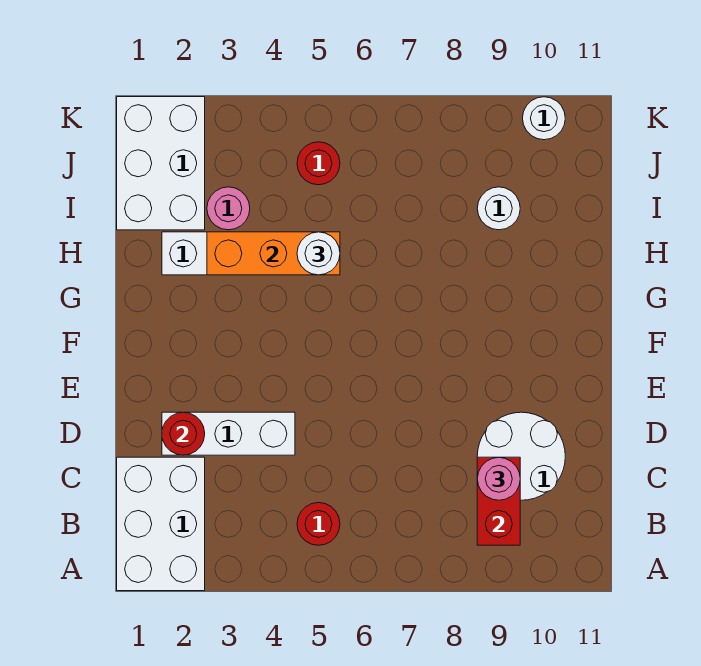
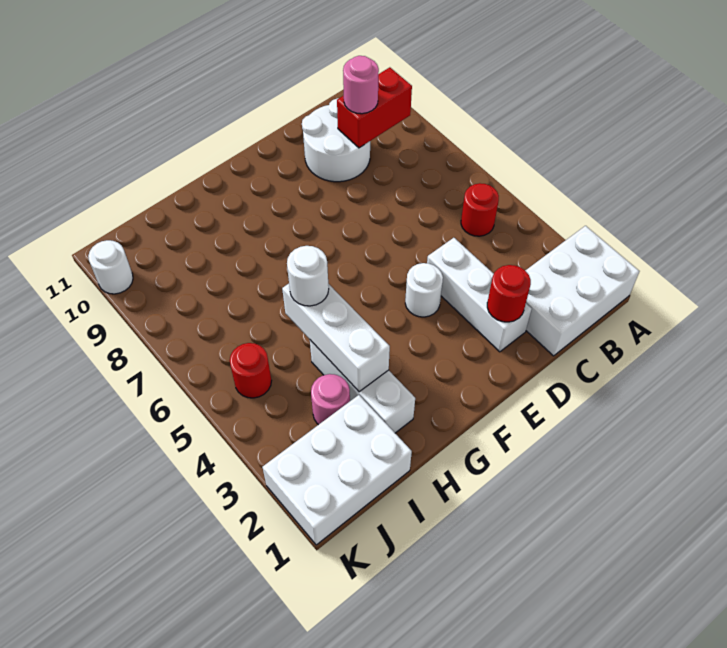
orange brick H3:H5 level 2 -> white brick H3:H5 level 2
white round brick I9 level 1 -> white round brick E4 level 1

